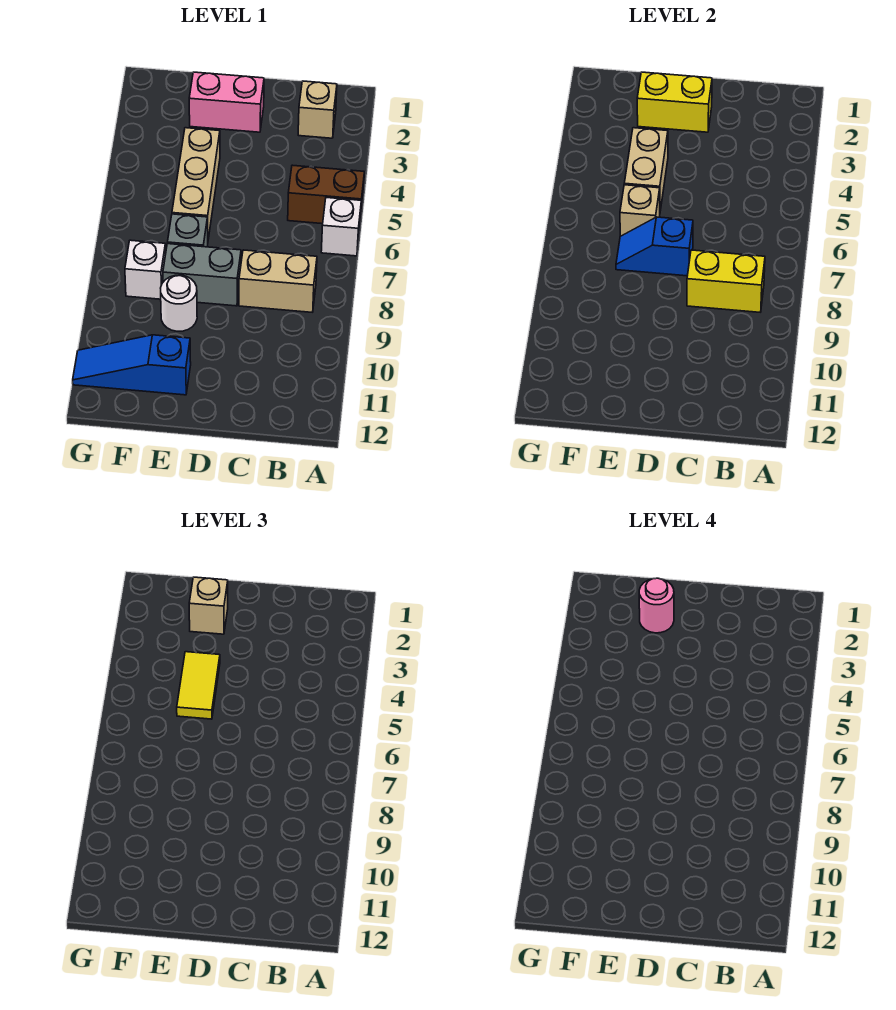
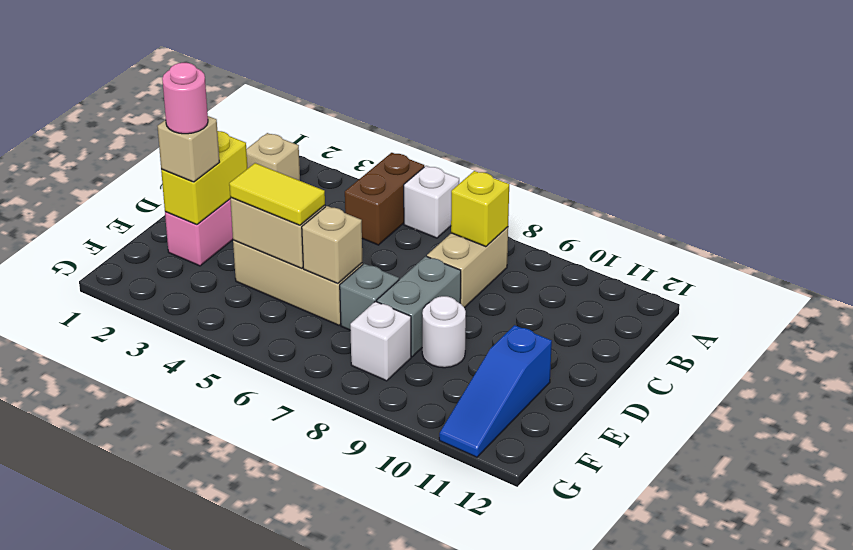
yellow brick B8:C8 level 2 -> yellow brick B8 level 2
blue slope D7:E7 level 2 top D -> none

